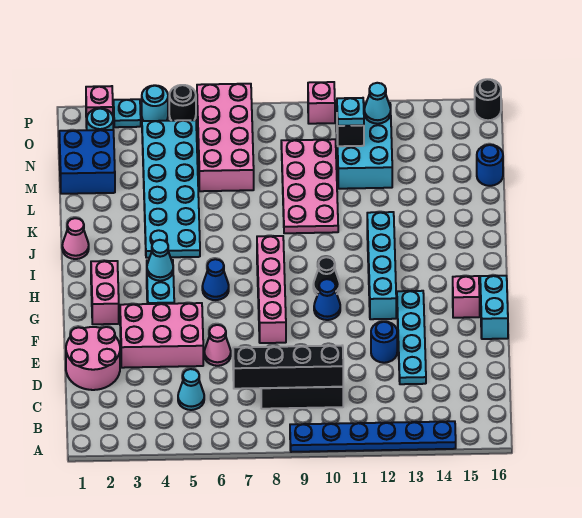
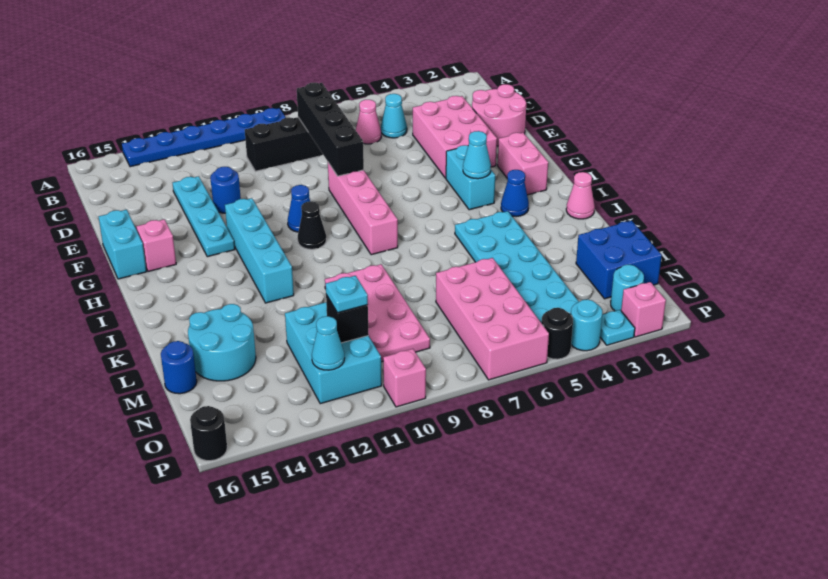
black brick C7:C10 level 2 -> black brick C8:F8 level 2
pink brick E3:F5 level 1 -> pink brick D3:F4 level 1
pink cone E6 level 1 -> pink cone C6 level 1
blue cone H6 level 1 -> blue cone I3 level 1
none -> cyan round brick L14:M15 level 1

